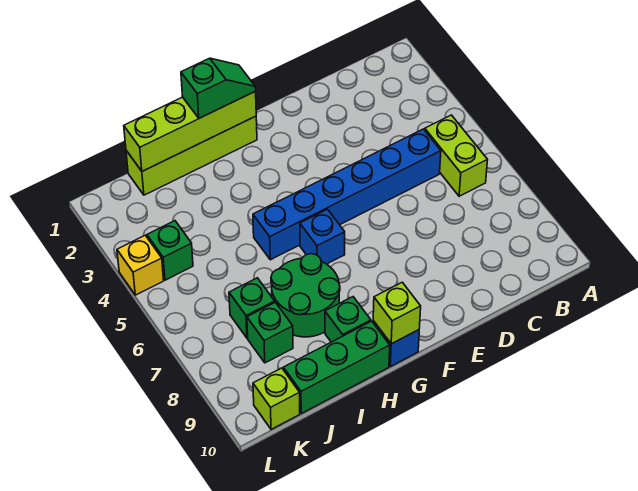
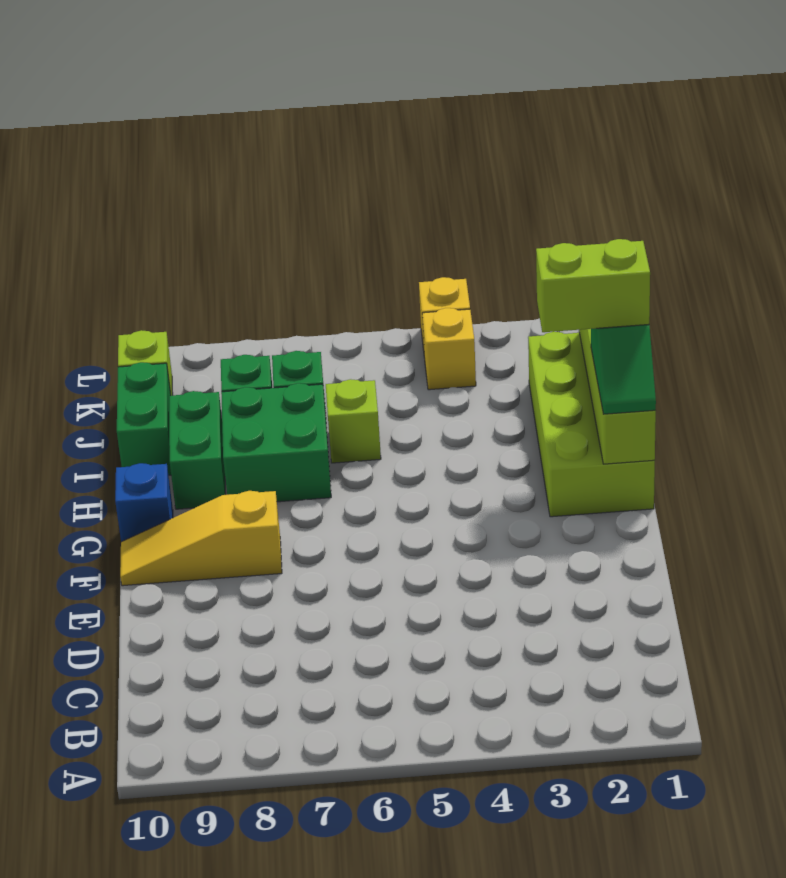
lime brick B5:B6 level 1 -> lime brick H1:H2 level 4
blue brick C5:H5 level 1 -> none
none -> yellow slope F8:F10 level 1 top 8
lime brick G1:J1 level 1 -> lime brick G1:J2 level 1
blue brick G6 level 1 -> none
lime brick G10 level 2 -> lime brick I6 level 1
green round brick H7:I8 level 1 -> green brick H7:I8 level 1
green brick H9 level 1 -> green brick H9:I9 level 1
green brick H10:J10 level 1 -> green brick I10:J10 level 1
green brick K4 level 1 -> yellow brick K4 level 1

